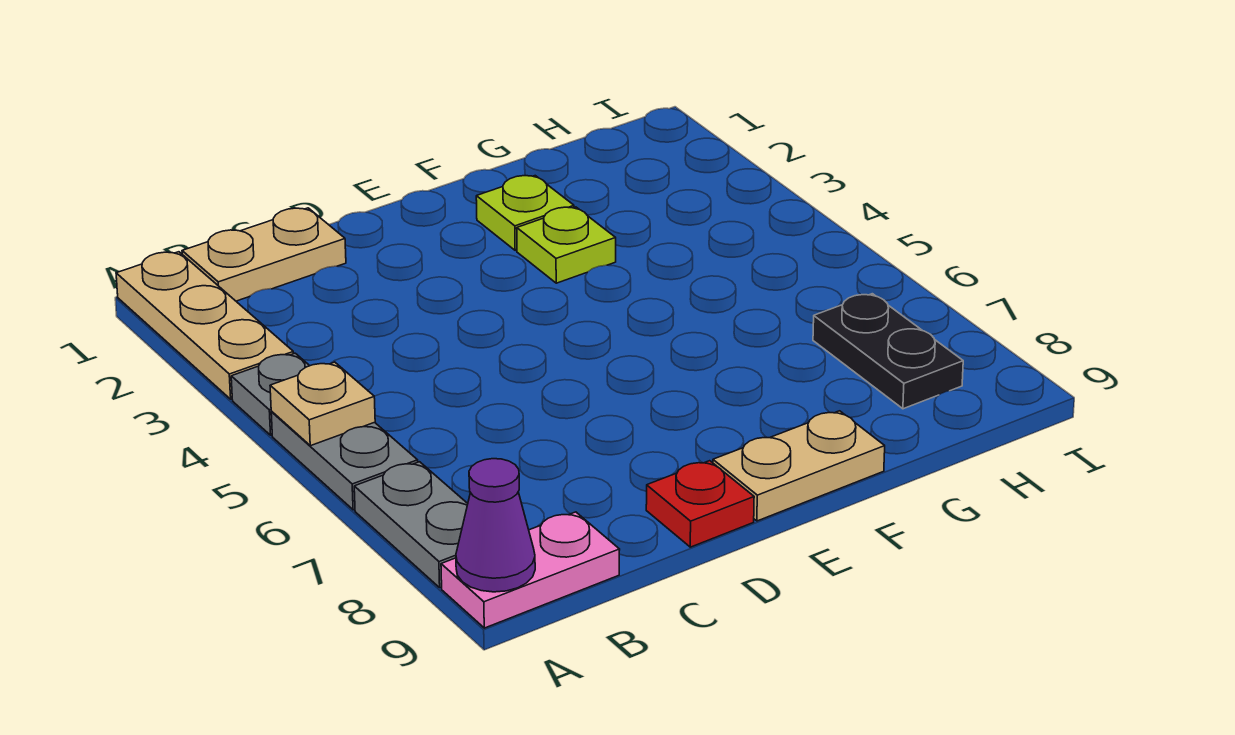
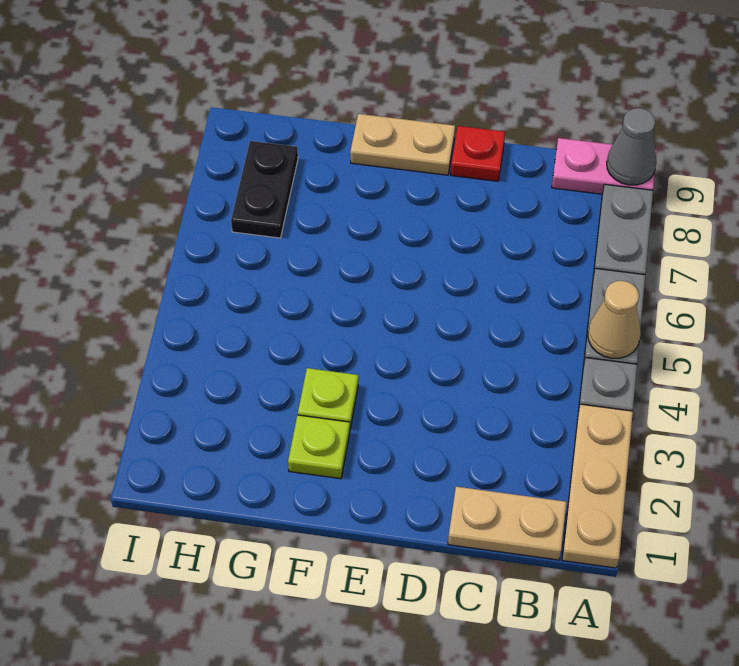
tan plate A5 level 2 -> tan cone A5 level 2
purple cone A9 level 2 -> grey cone A9 level 2

